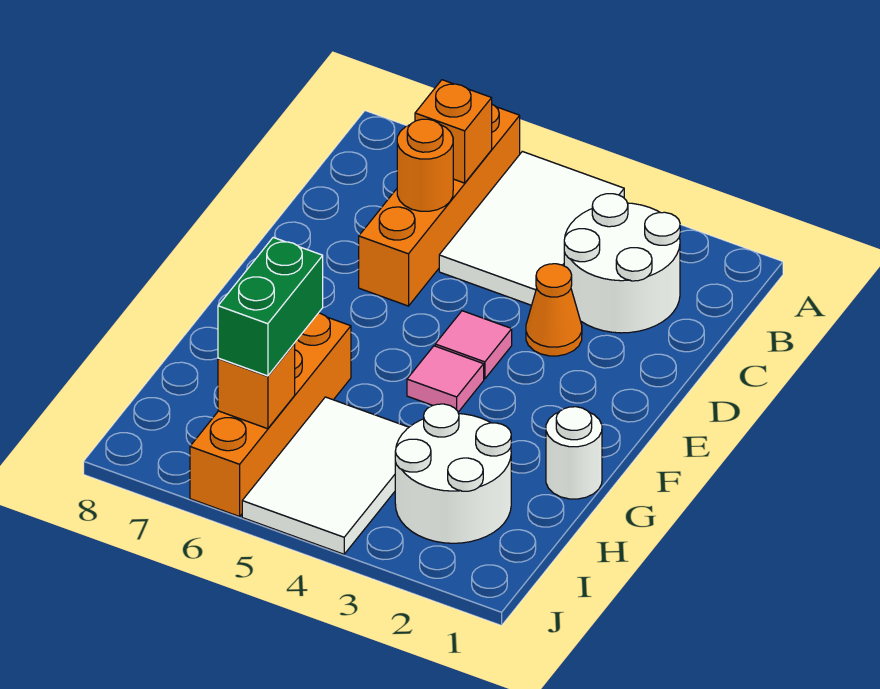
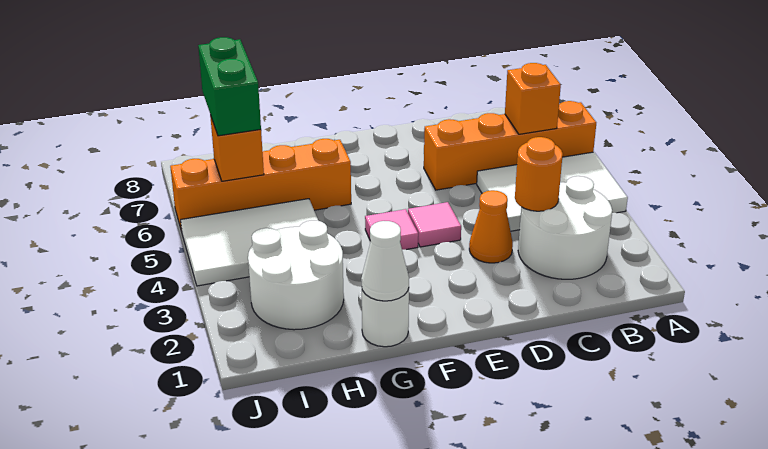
orange round brick C6 level 2 -> orange round brick C3 level 2
none -> white cone G1 level 2
green brick H6:I6 level 3 -> green brick I6:I7 level 3

